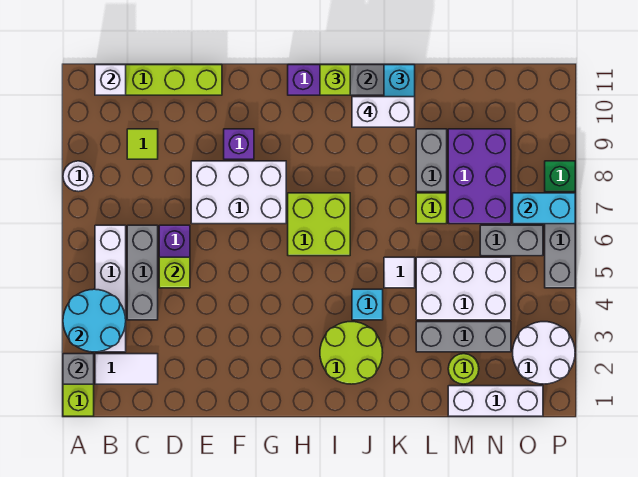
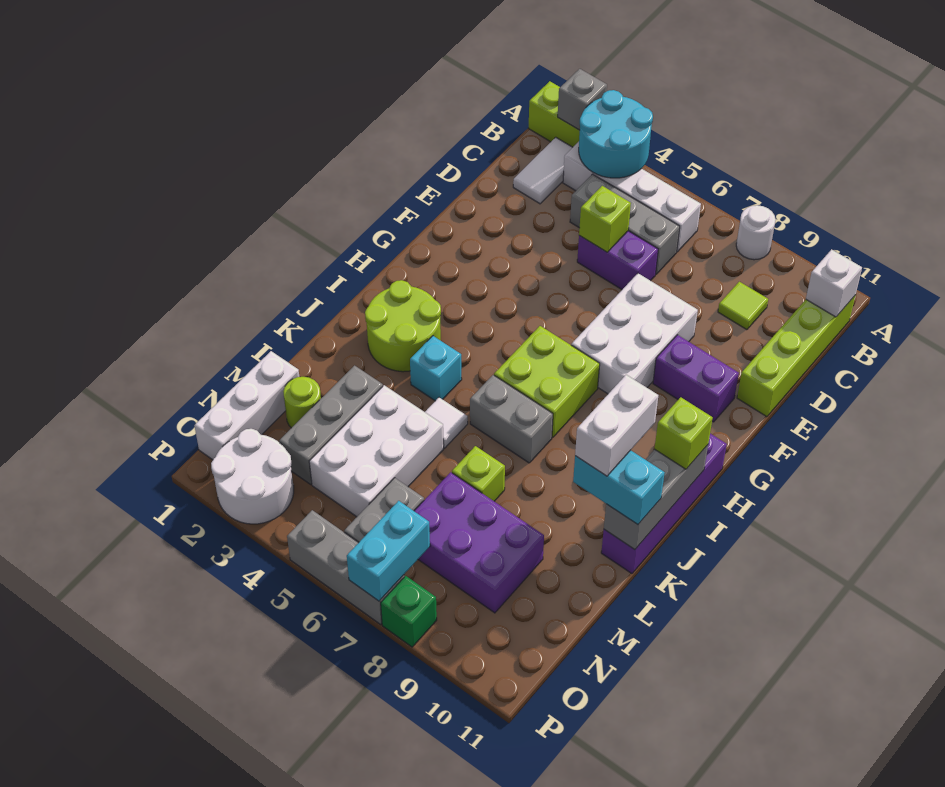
purple brick F9 level 1 -> purple brick F9:F10 level 1
grey brick L8:L9 level 1 -> grey brick J6:J7 level 1

